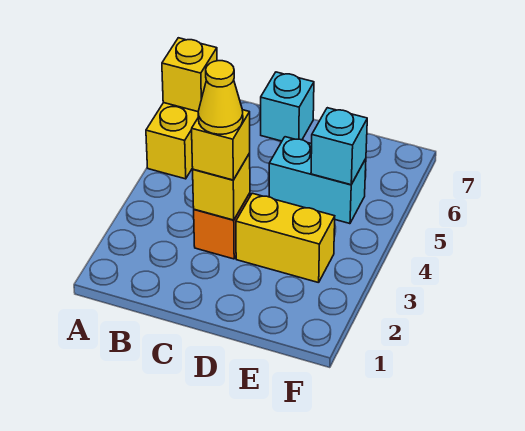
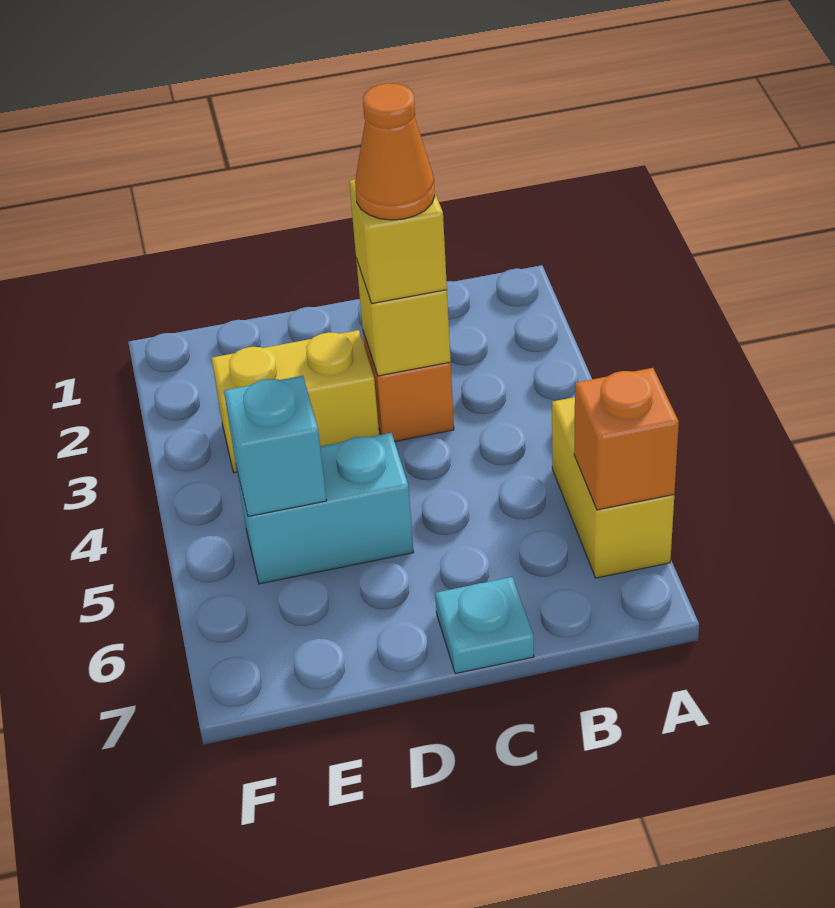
yellow brick A6 level 2 -> orange brick A6 level 2
yellow cone C3 level 4 -> orange cone C3 level 4
cyan brick C7 level 1 -> cyan plate C7 level 1

